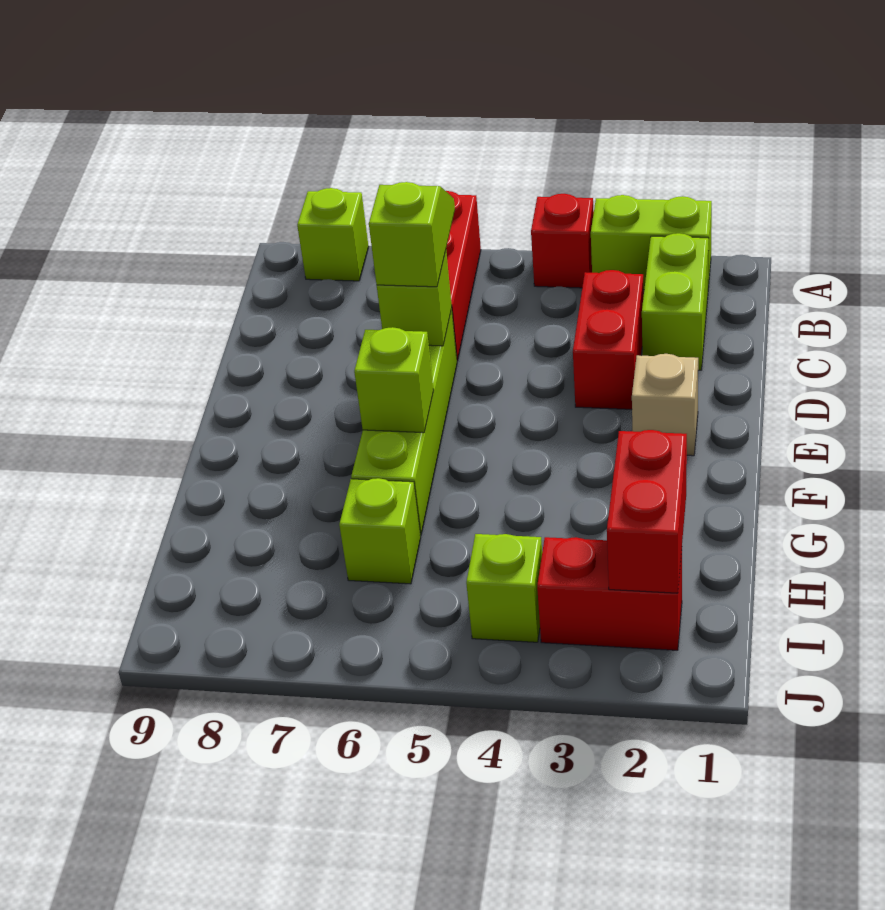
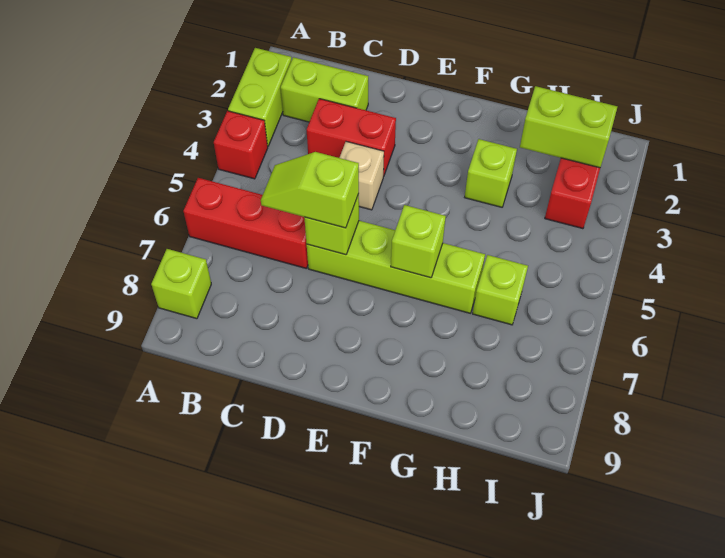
tan brick E2 level 1 -> tan brick D4 level 1
red brick H2:I2 level 2 -> lime brick H2:I2 level 2
lime brick I4 level 1 -> lime brick G3 level 1

